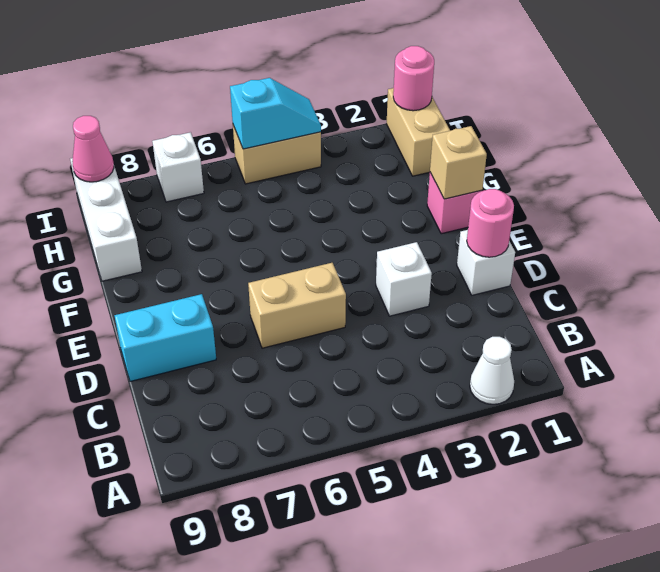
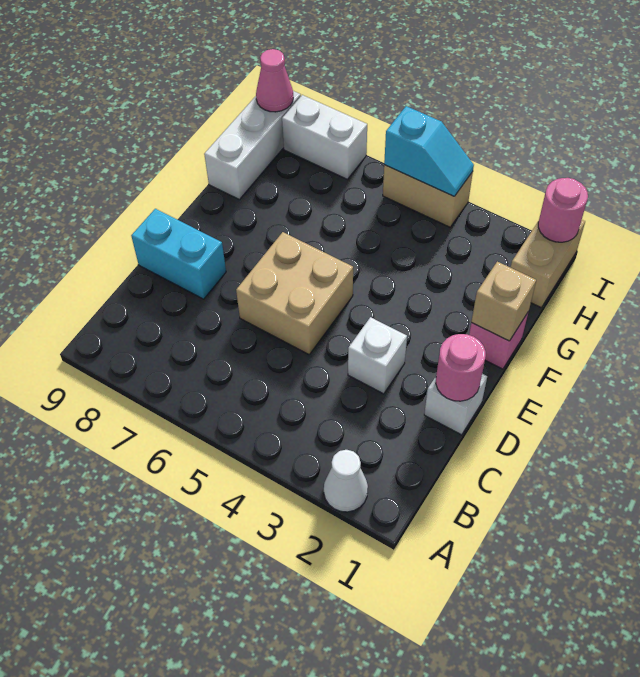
tan brick D5:D6 level 1 -> tan brick D5:E6 level 1
white brick I7 level 1 -> white brick I7:I8 level 1

